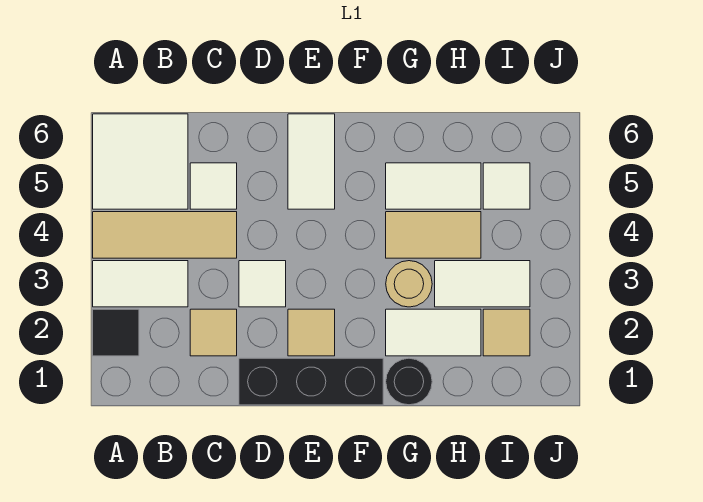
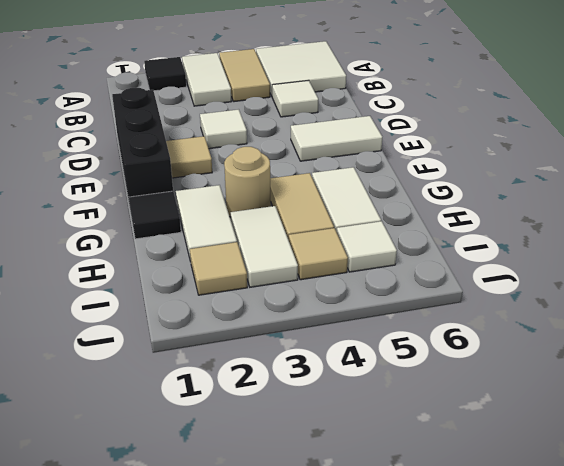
tan tile A4:C4 level 1 -> tan tile A4:B4 level 1
tan tile C2 level 1 -> tan tile I4 level 1
black round brick G1 level 1 -> black tile G1 level 1

